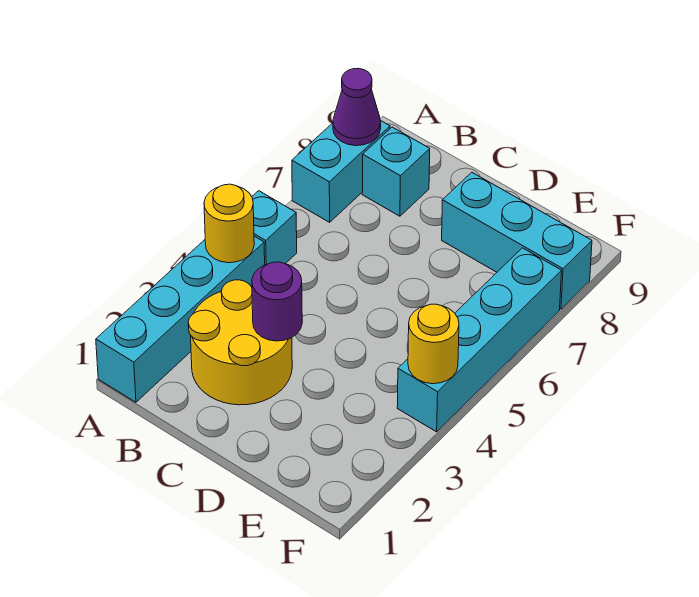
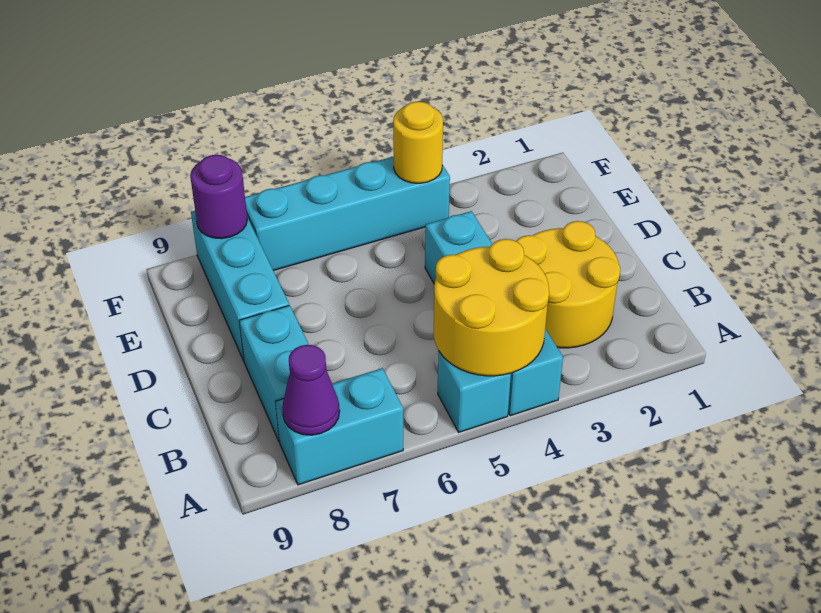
cyan brick A1:A4 level 1 -> cyan brick A4:D4 level 1
yellow round brick A4 level 2 -> yellow round brick A4:B5 level 2
cyan brick B8 level 1 -> cyan brick B8:C8 level 1
purple round brick C3 level 2 -> purple round brick F8 level 2

